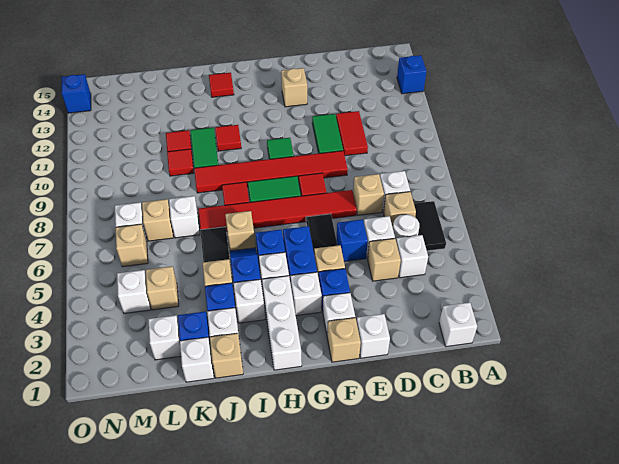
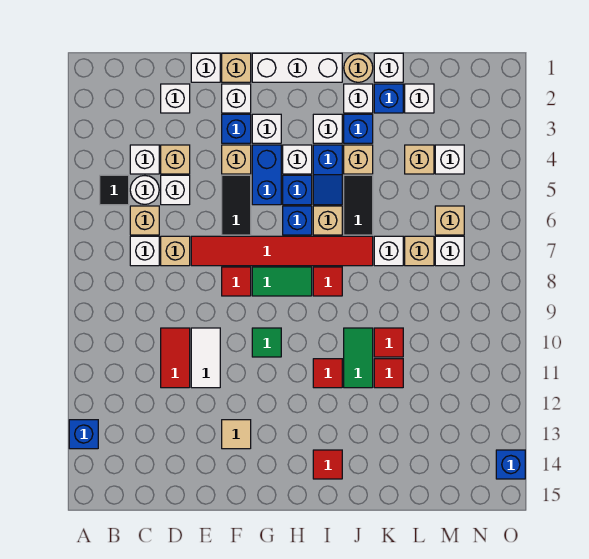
white brick B1 level 1 -> white brick D2 level 1
black tile B5:B6 level 1 -> black tile B5 level 1
blue brick E5 level 1 -> blue brick H6 level 1
red tile E9:J9 level 1 -> none
green tile E10:E11 level 1 -> white tile E10:E11 level 1
tan brick F13 level 1 -> tan tile F13 level 1
white brick H1:H3 level 1 -> white brick G1:I1 level 1
tan brick J1 level 1 -> tan round brick J1 level 1

